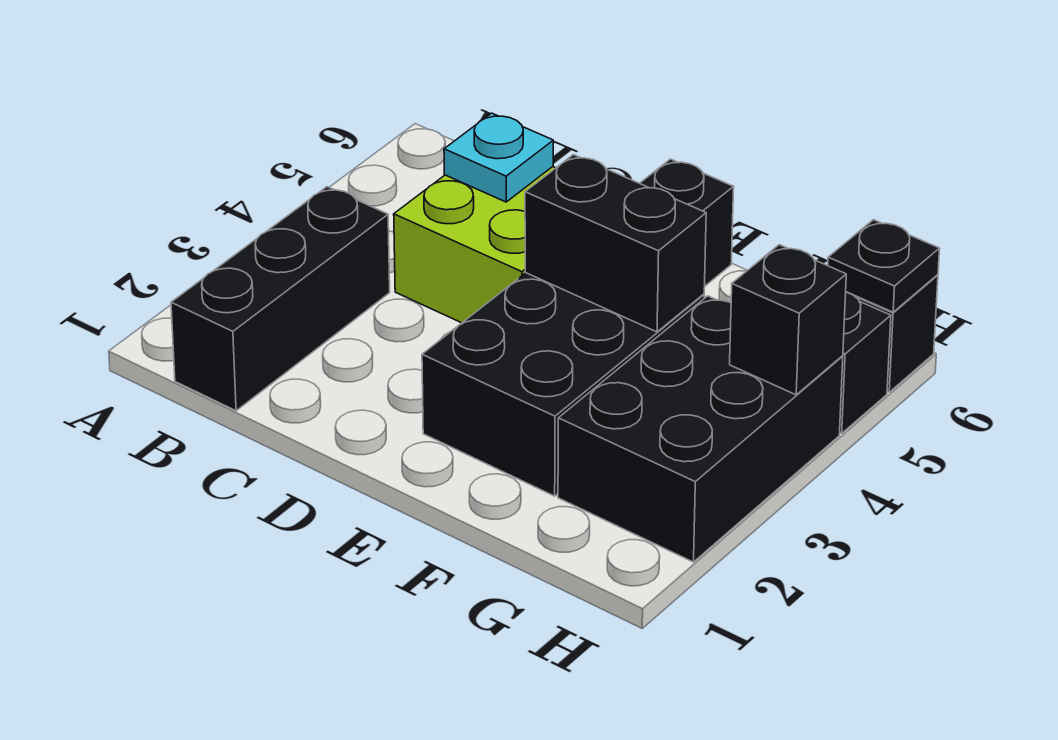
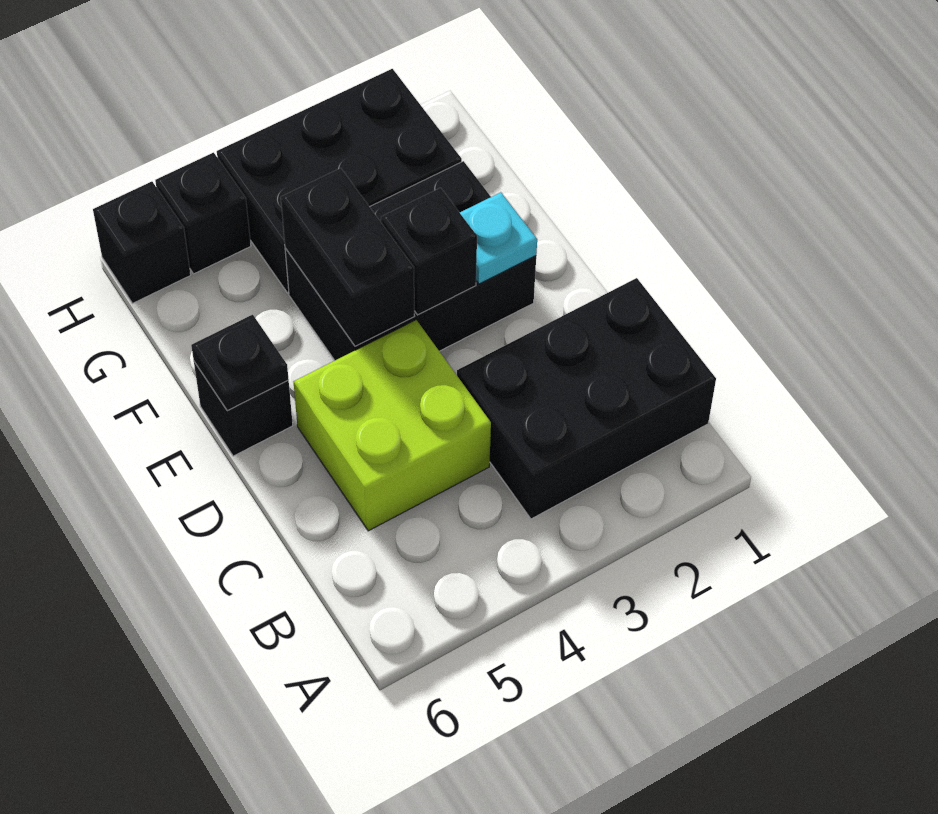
black brick B1:B3 level 1 -> black brick B1:C3 level 1
cyan plate C5 level 2 -> cyan plate E2 level 2
black brick H4 level 2 -> black brick E3 level 2
black plate H6 level 2 -> black plate E6 level 2

